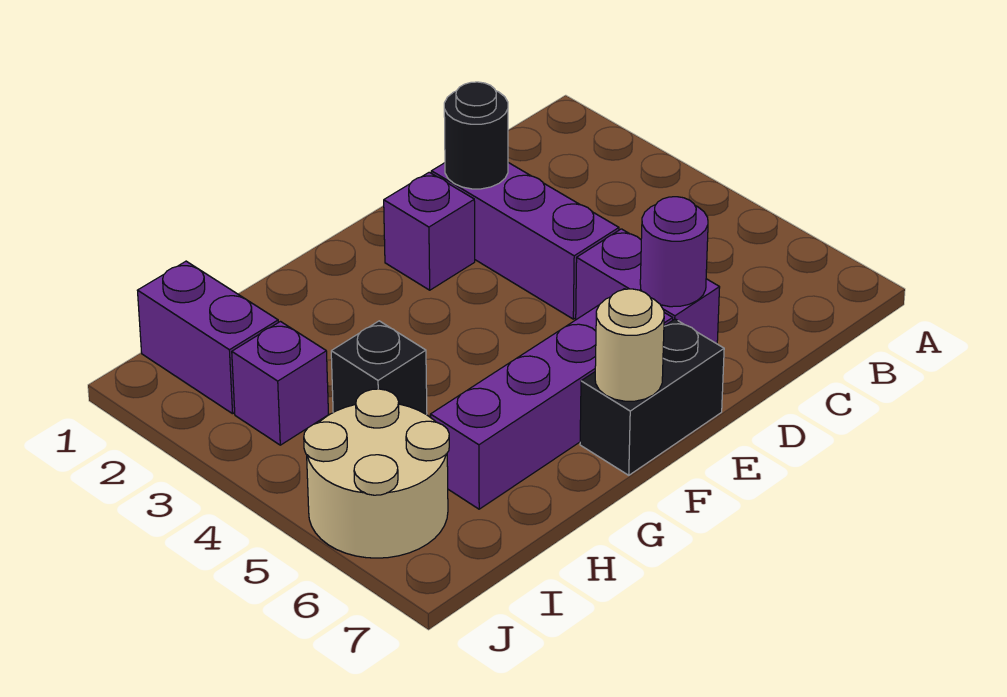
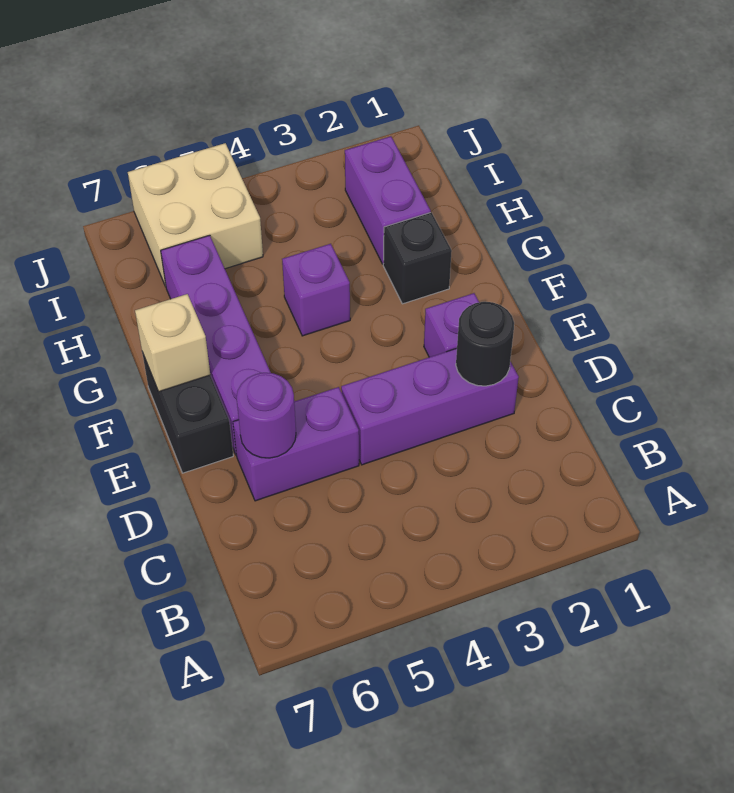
tan round brick F7 level 2 -> tan brick F7 level 2
black brick H4 level 1 -> black brick G2 level 1
purple brick I1:I2 level 1 -> purple brick H2:I2 level 1
purple brick I3 level 1 -> purple brick G4 level 1
tan round brick I5:J6 level 1 -> tan brick I5:J6 level 1

